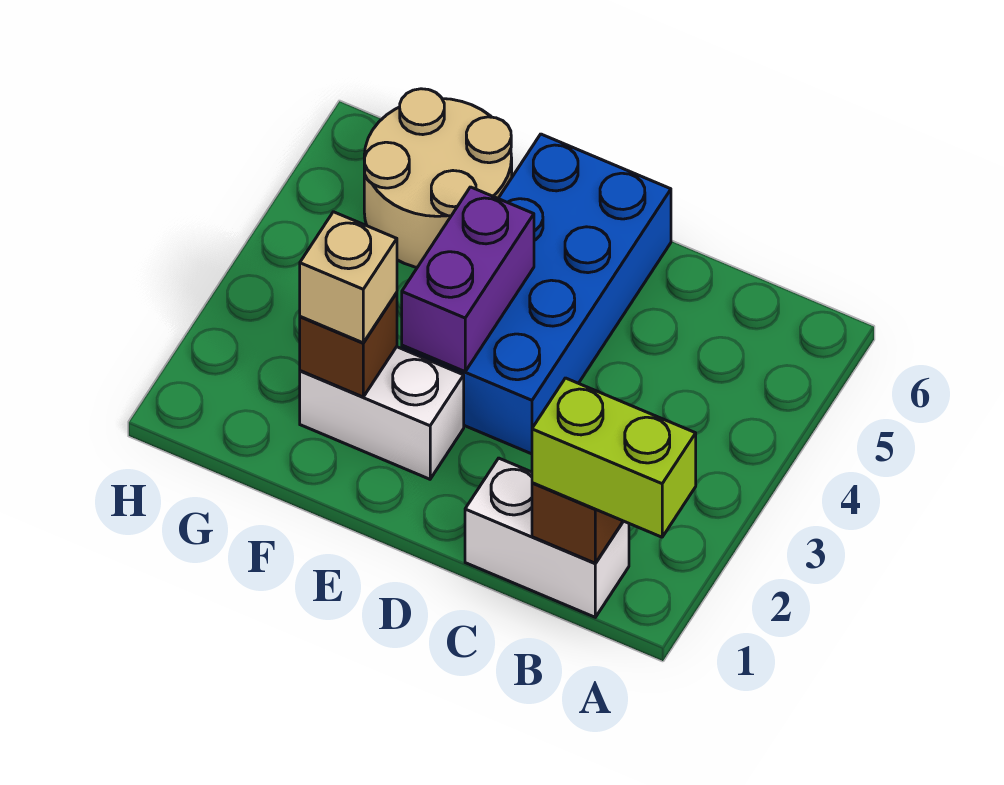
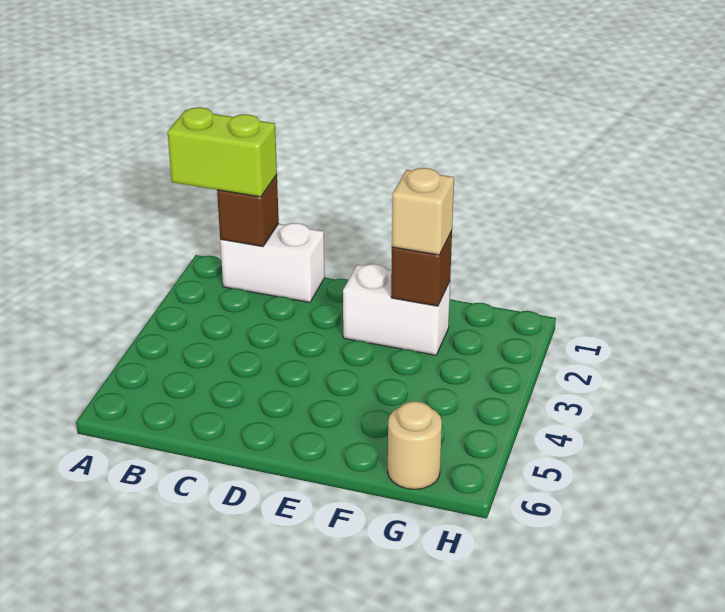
blue brick D3:E6 level 1 -> none
purple brick E3:E4 level 2 -> none
tan round brick F5:G6 level 1 -> tan round brick G6 level 1

